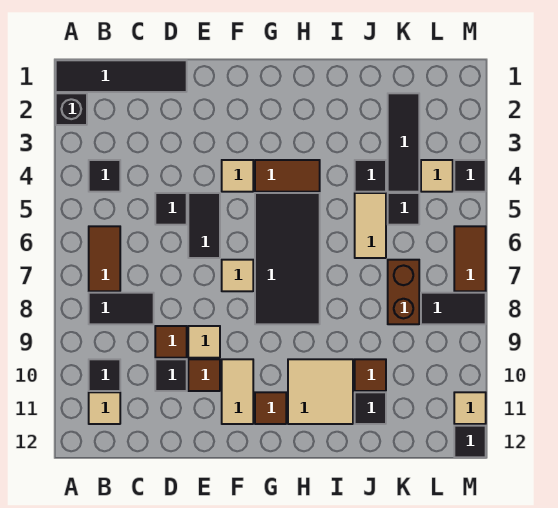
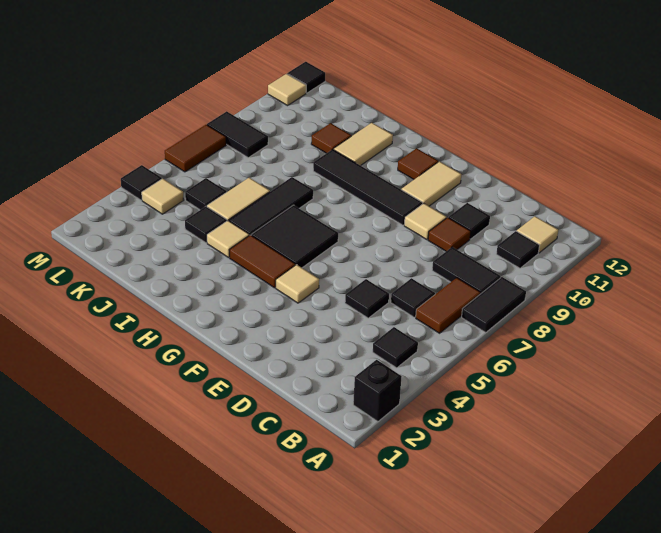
black tile A1:D1 level 1 -> black tile F9:I9 level 1
black tile E5:E6 level 1 -> black tile A7:A8 level 1
brown tile E10 level 1 -> none
tan tile F7 level 1 -> tan tile I4 level 1
black tile G5:H8 level 1 -> black tile G5:H6 level 1
tan tile H10:I11 level 1 -> tan tile I10:I11 level 1
black tile J11 level 1 -> black tile C6 level 1
black tile K2:K4 level 1 -> black tile I5:I7 level 1
brown brick K7:K8 level 1 -> none

